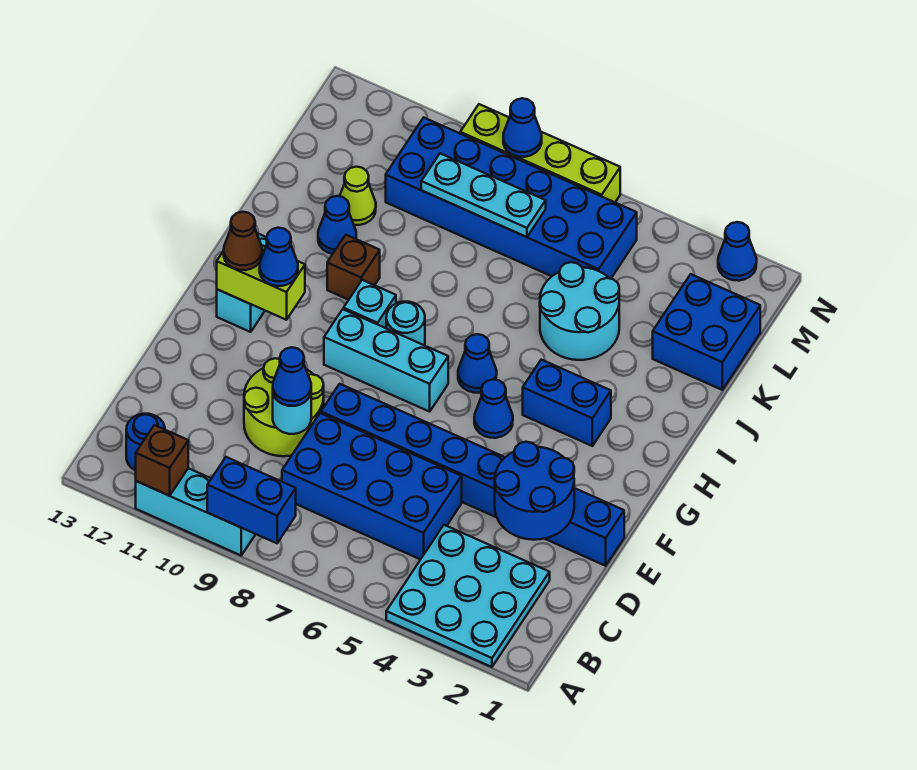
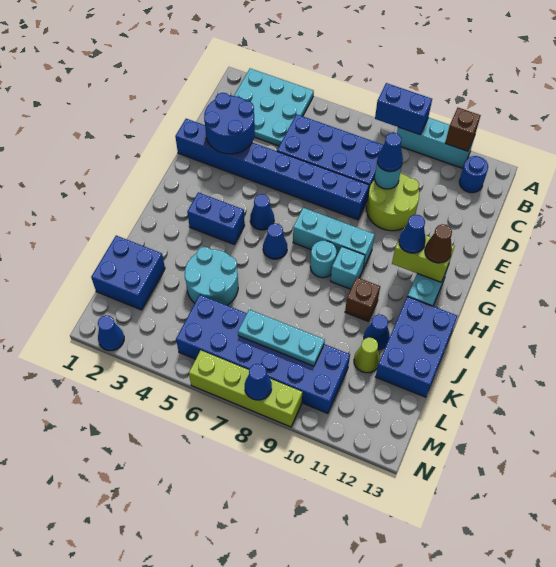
none -> blue brick I12:K13 level 1

